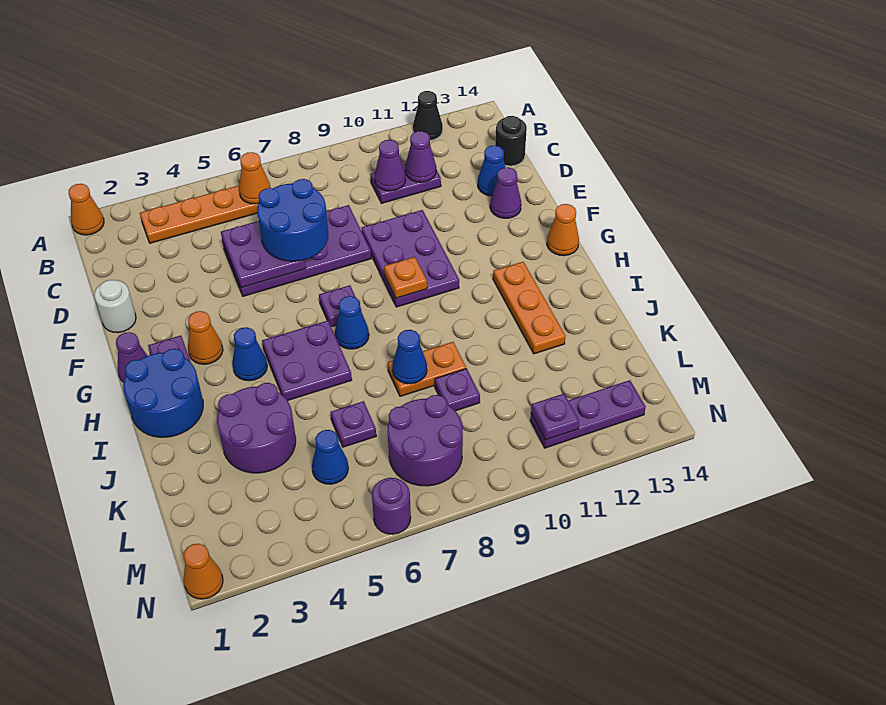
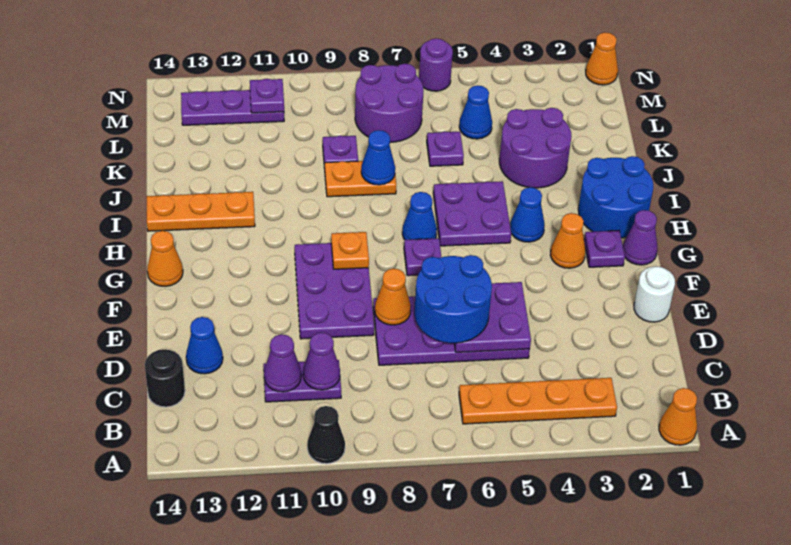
black cone A12 level 1 -> black cone A10 level 1
orange cone B6 level 2 -> orange cone E8 level 2
purple cone E13 level 1 -> none
orange plate H12:J12 level 1 -> orange plate I12:I14 level 1

